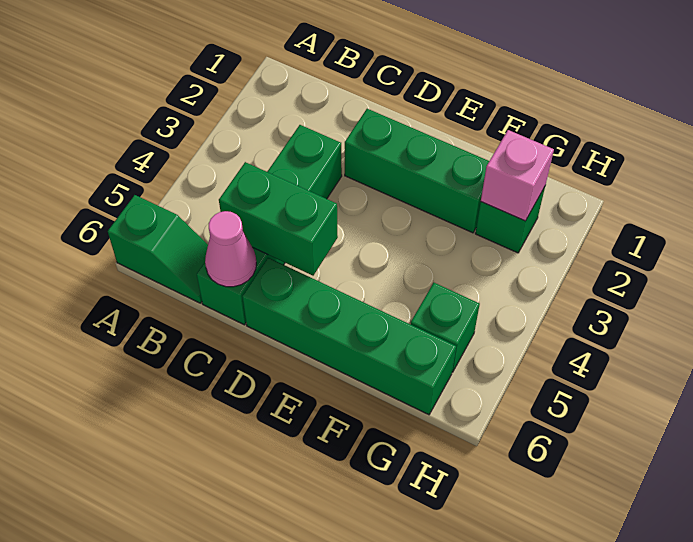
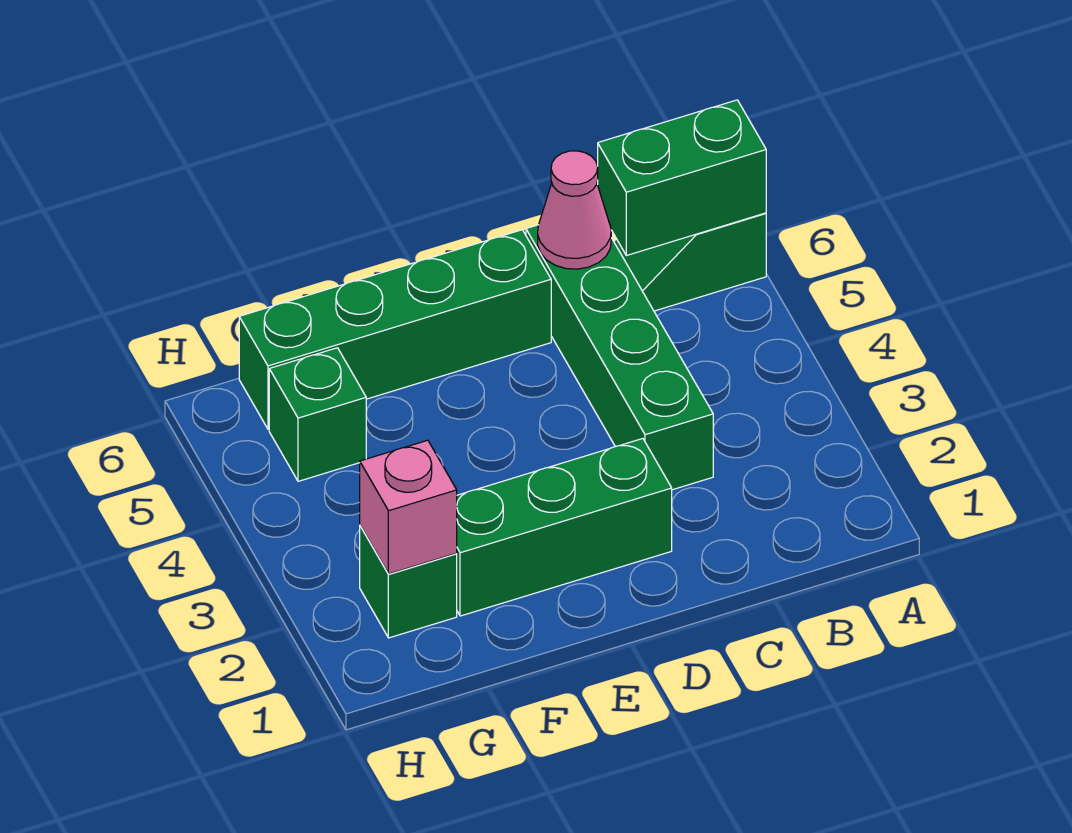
green brick C5:D5 level 2 -> green brick A6:B6 level 2

